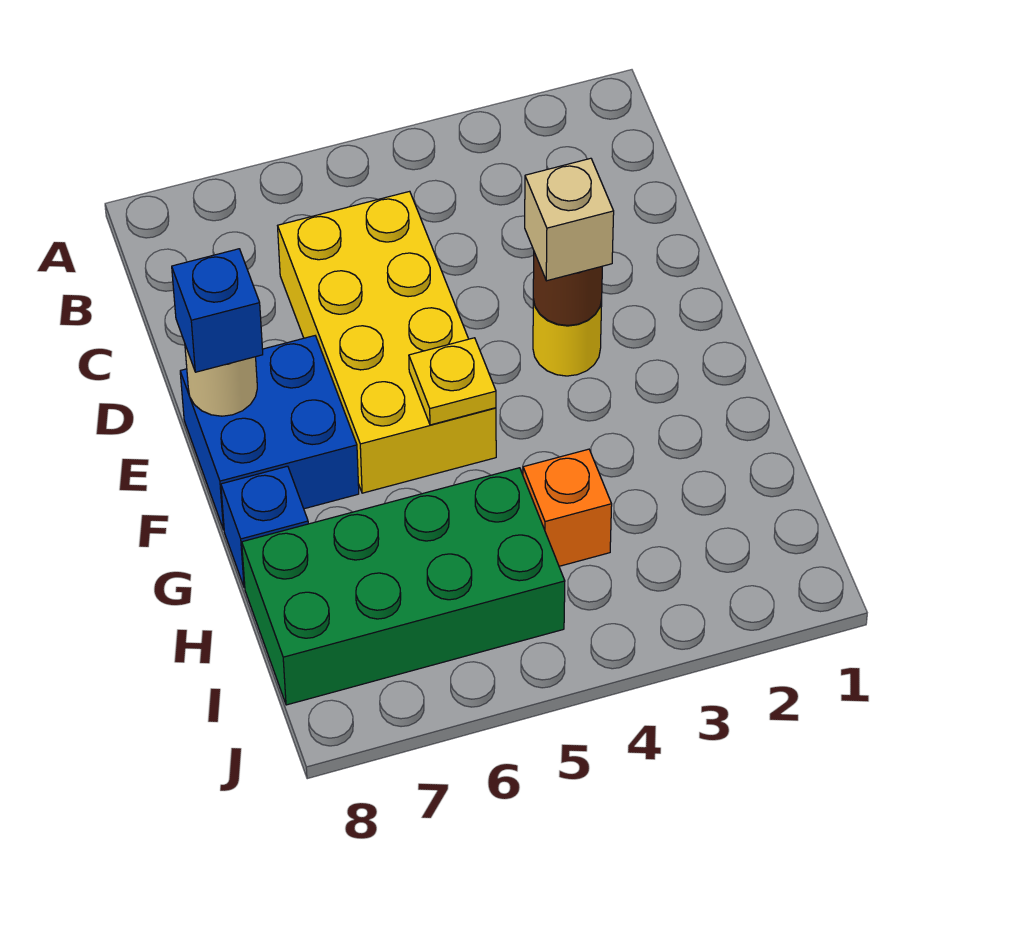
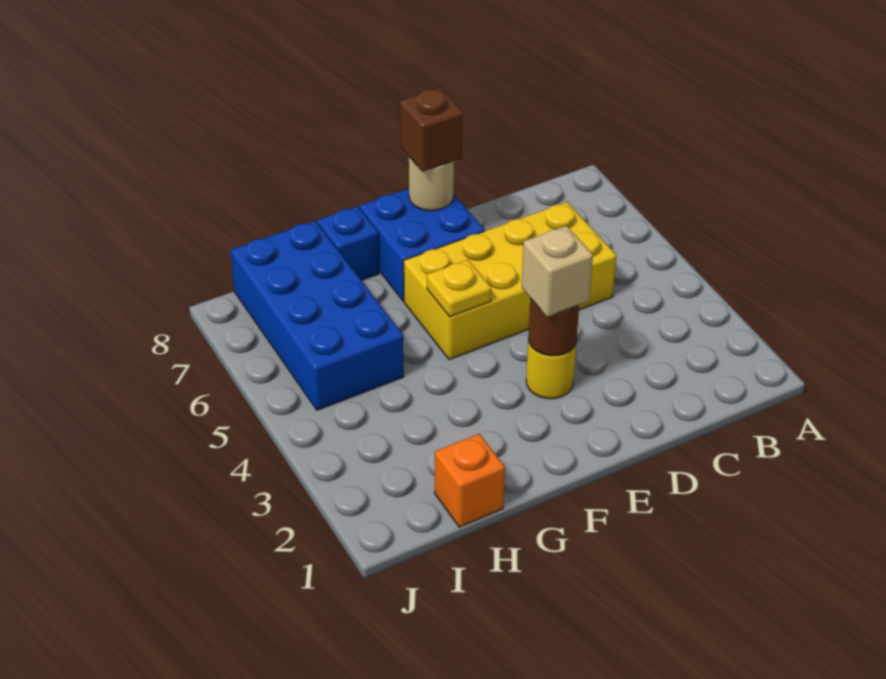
blue brick E8 level 3 -> brown brick E8 level 3
orange brick H4 level 1 -> orange brick H1 level 1
green brick H5:I8 level 1 -> blue brick H5:I8 level 1

